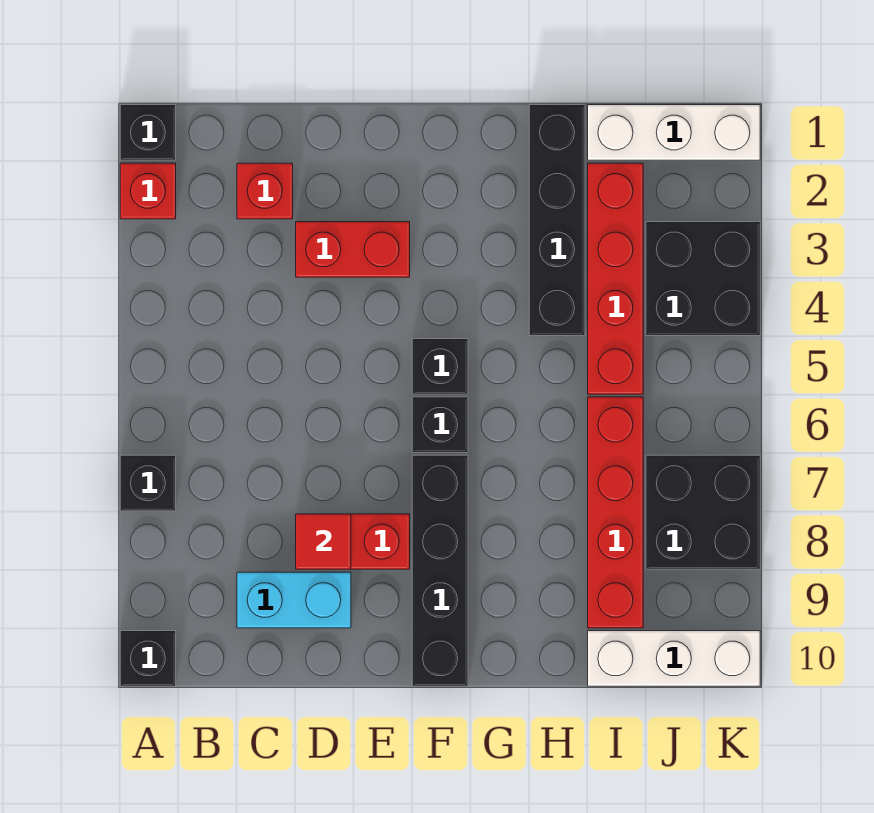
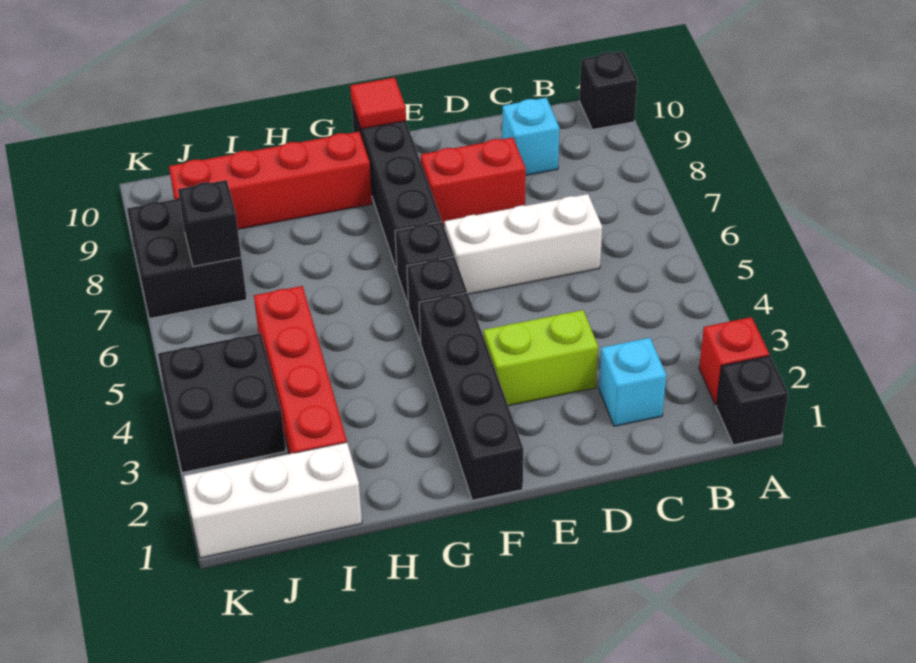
black brick A7 level 1 -> black brick J7 level 2
red brick C2 level 1 -> cyan brick C2 level 1
cyan brick C9:D9 level 1 -> cyan brick C9 level 1
red brick D3:E3 level 1 -> lime brick D3:E3 level 1
red tile D8 level 2 -> red tile F10 level 2
black brick H1:H4 level 1 -> black brick F1:F4 level 1
red brick I6:I9 level 1 -> red brick G9:J9 level 1
white brick I10:K10 level 1 -> white brick C6:E6 level 1

